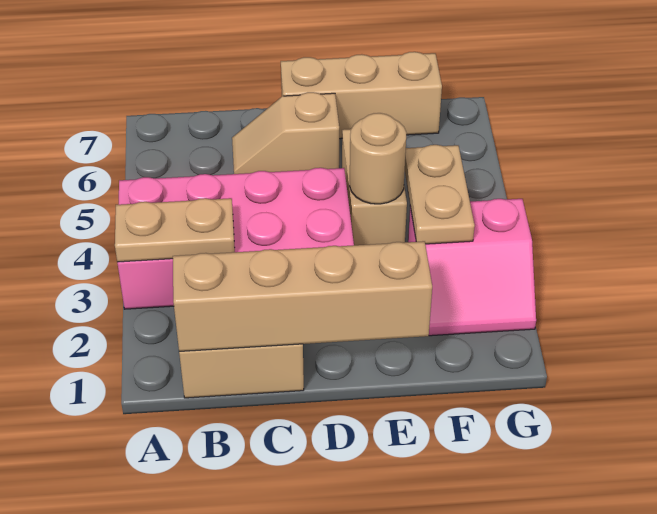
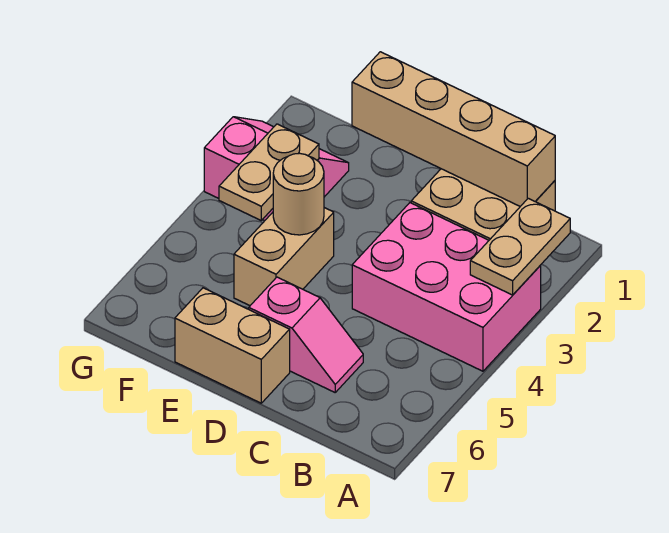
pink brick A3:D4 level 1 -> pink brick A3:C4 level 1
tan plate A3:B3 level 2 -> tan plate A2:A3 level 2
tan slope C6:D6 level 1 top D -> pink slope C6:D6 level 1 top D
tan brick D7:F7 level 1 -> tan brick D7:E7 level 1

